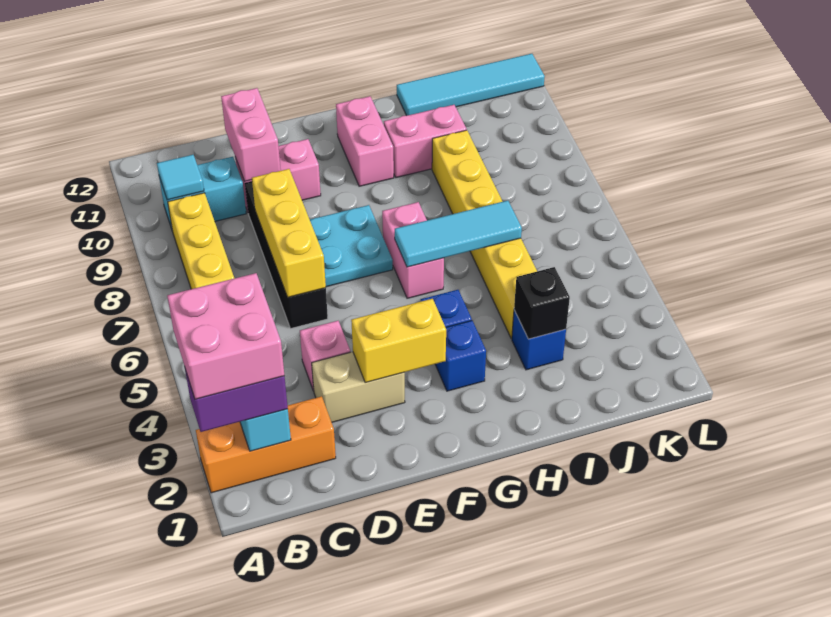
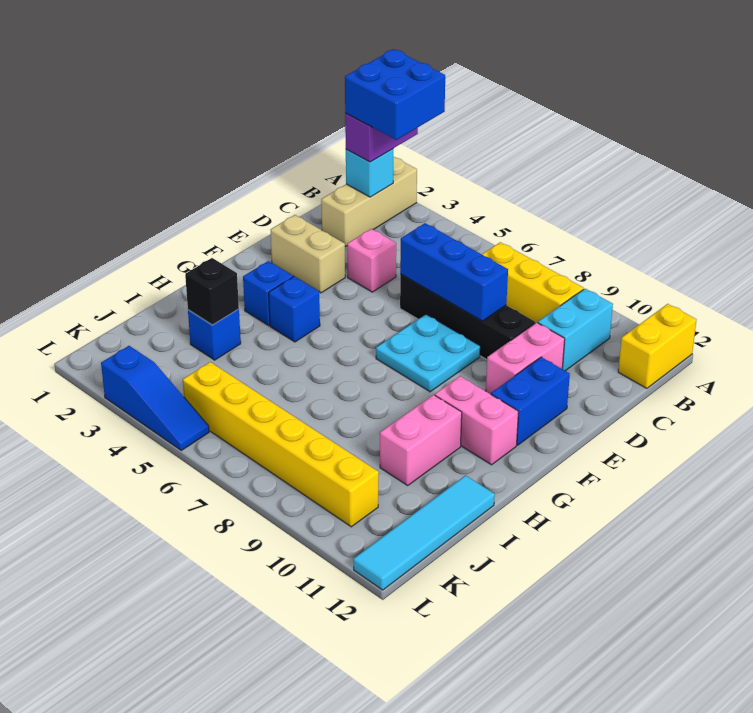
orange brick A2:C2 level 1 -> tan brick A2:C2 level 1
pink brick A2:B3 level 4 -> blue brick A2:B3 level 4
cyan tile B10 level 2 -> none
tan brick D3:E3 level 1 -> tan brick E2:E3 level 1
yellow brick D6:D8 level 2 -> blue brick D6:D8 level 2
pink brick D10:D11 level 2 -> none
yellow brick E3:F3 level 2 -> yellow brick A12:B12 level 1
none -> blue brick E11:F11 level 1
pink brick G6:G7 level 1 -> none
cyan tile G6:I6 level 2 -> none
yellow brick I4:I9 level 1 -> yellow brick K5:K10 level 1
none -> blue slope L3:L5 level 1 top 3

